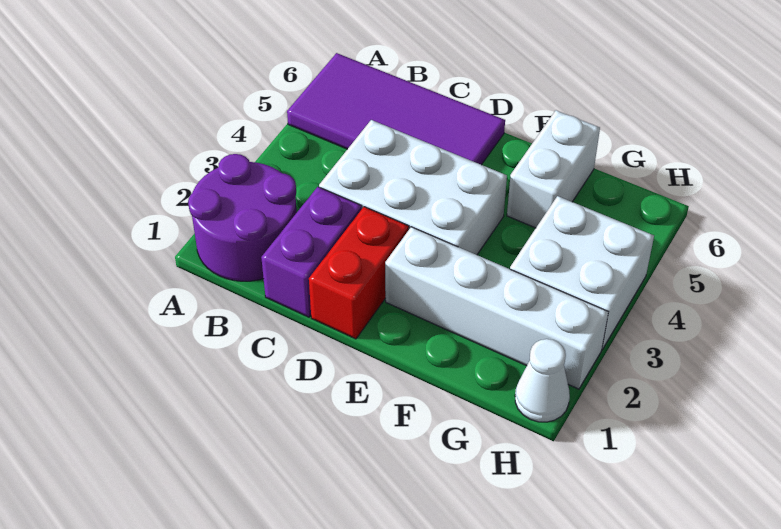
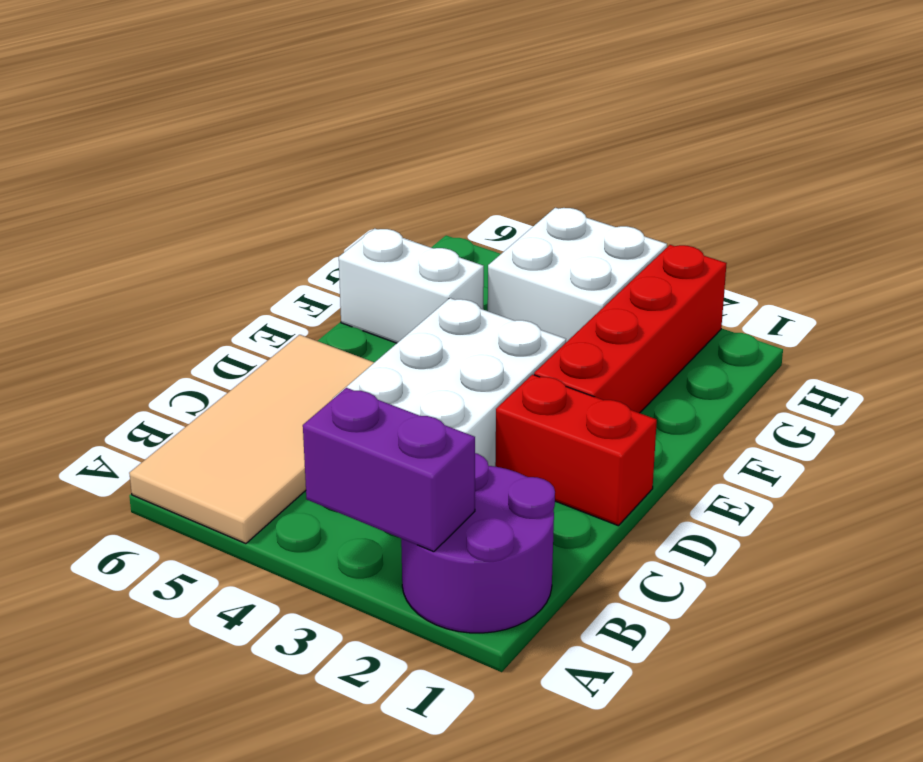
purple tile A5:D6 level 1 -> tan tile A5:D6 level 1
purple brick C1:C2 level 1 -> purple brick A2:A3 level 2
white brick E2:H2 level 1 -> red brick E2:H2 level 1
white cone H1 level 1 -> none

